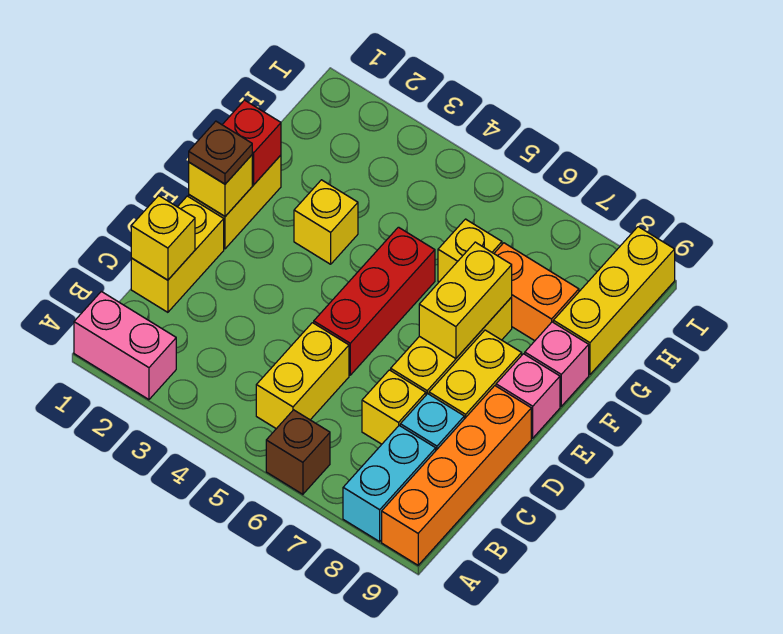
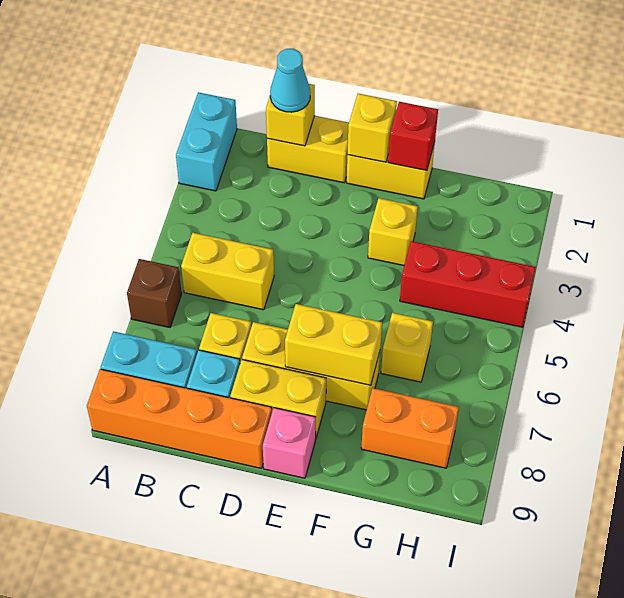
pink brick A1:A2 level 1 -> cyan brick A1:A2 level 1
none -> cyan cone C1 level 3
red brick D5:F5 level 1 -> red brick G4:I4 level 1
brown plate E1 level 3 -> none
pink brick F9 level 1 -> none
orange brick G7:G8 level 1 -> orange brick G8:H8 level 1
yellow brick G9:I9 level 1 -> none

